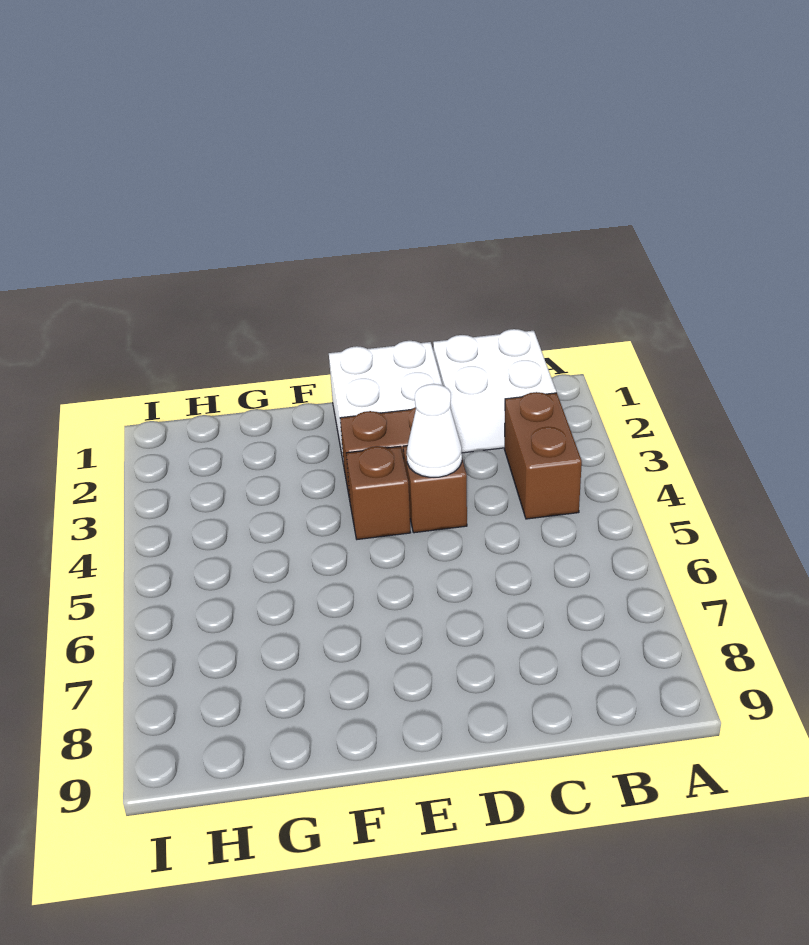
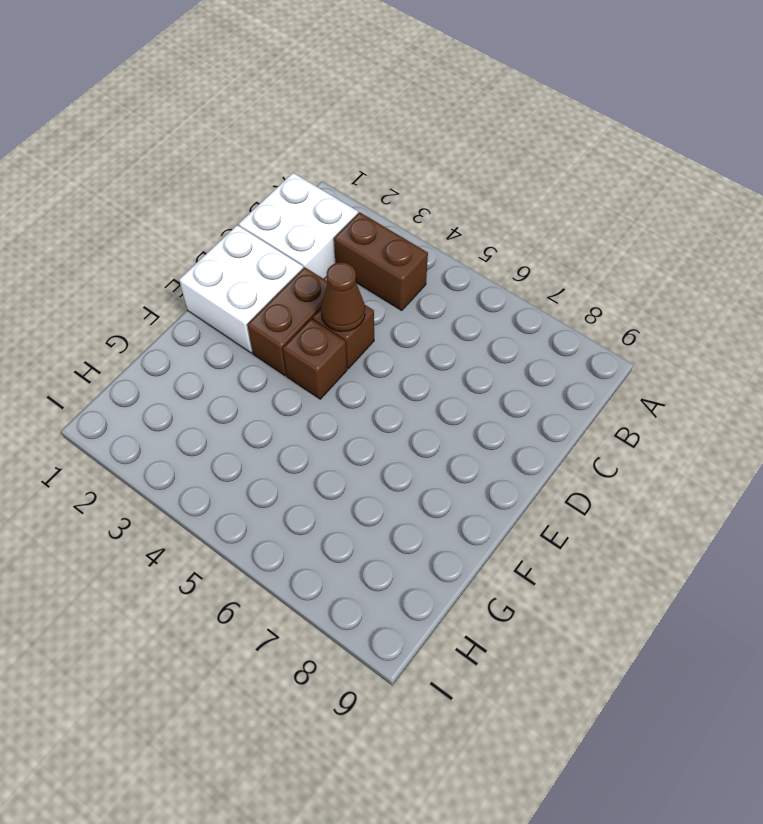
white cone D4 level 2 -> brown cone D4 level 2

